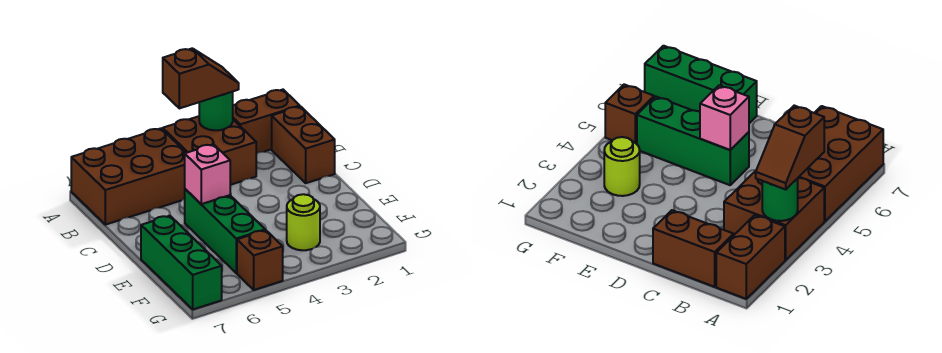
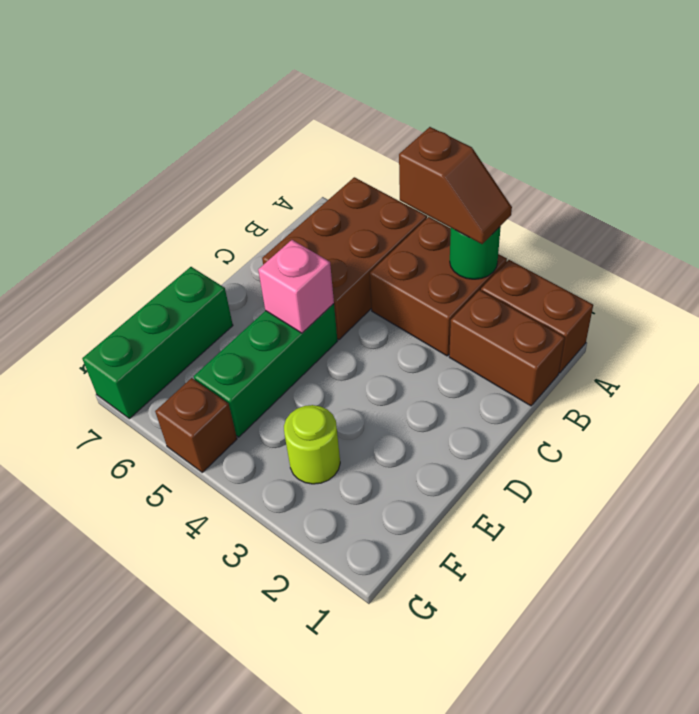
brown brick A5:B7 level 1 -> brown brick A5:C6 level 1
brown brick B1:C1 level 1 -> brown brick B1:B2 level 1

